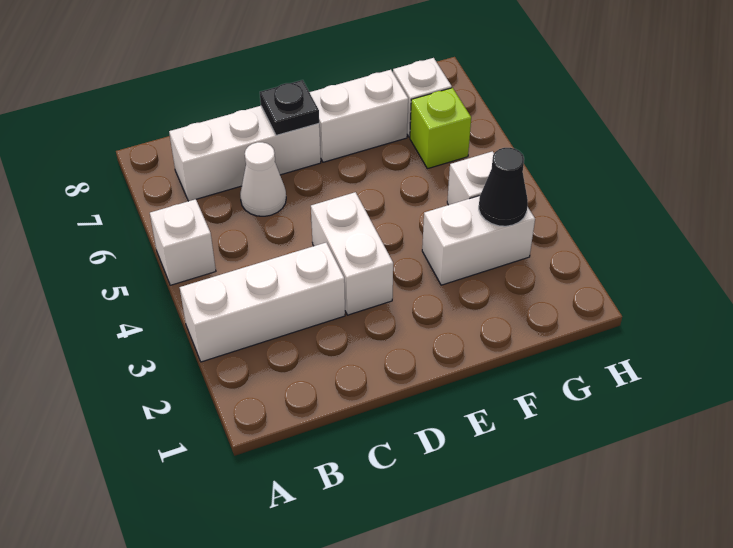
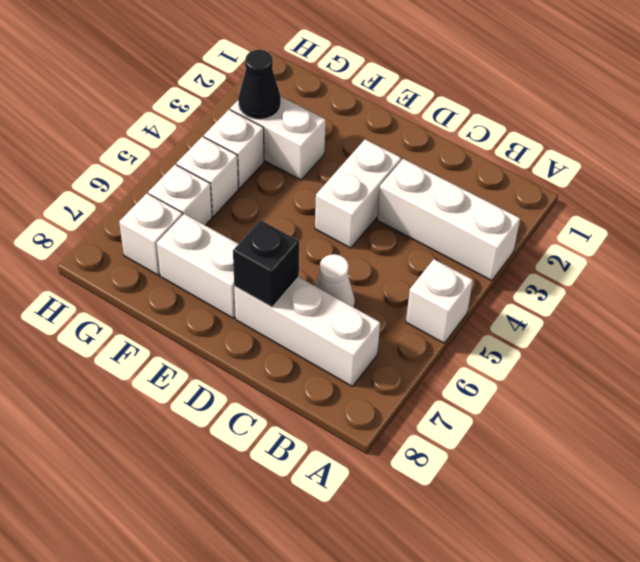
black plate D7 level 2 -> black brick D7 level 2
none -> white brick G5 level 1
lime brick G6 level 1 -> white brick G6 level 1

